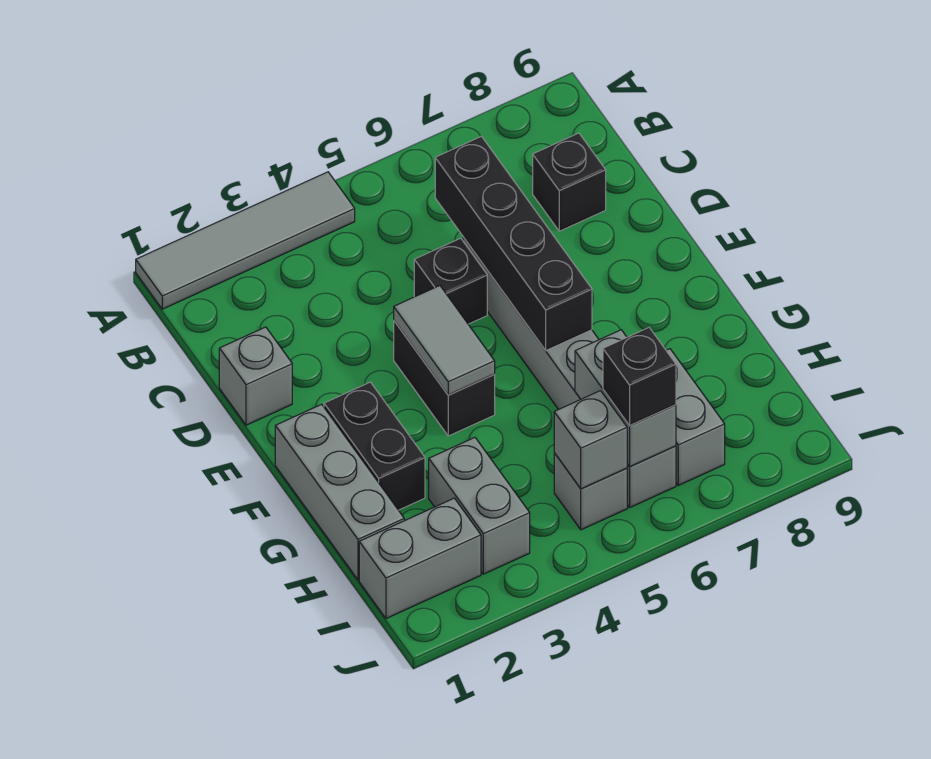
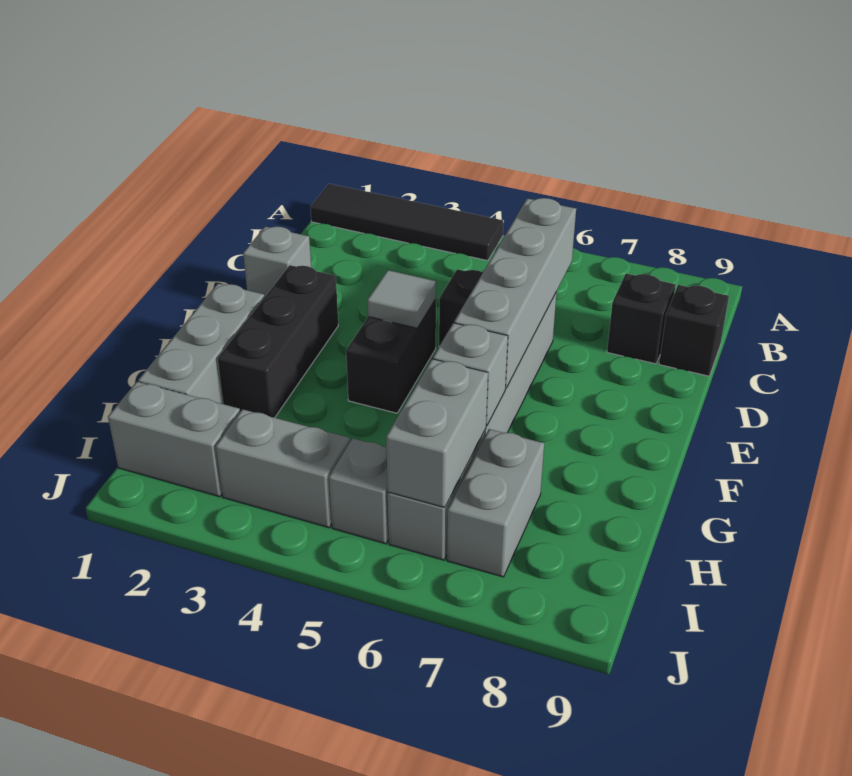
grey tile A1:A4 level 1 -> black tile A1:A4 level 1
black brick C6:F6 level 2 -> grey brick C6:F6 level 2
grey tile E4:F4 level 2 -> grey tile E4 level 2
black brick F2:G2 level 1 -> black brick E2:G2 level 1
grey brick H3:I3 level 1 -> grey brick I3:I4 level 1
grey brick I5 level 2 -> grey brick G6 level 2
black brick I6 level 3 -> black brick C9 level 1

